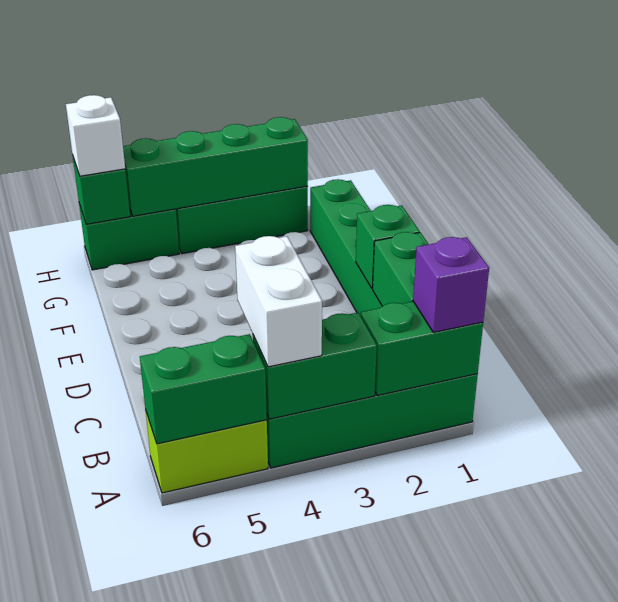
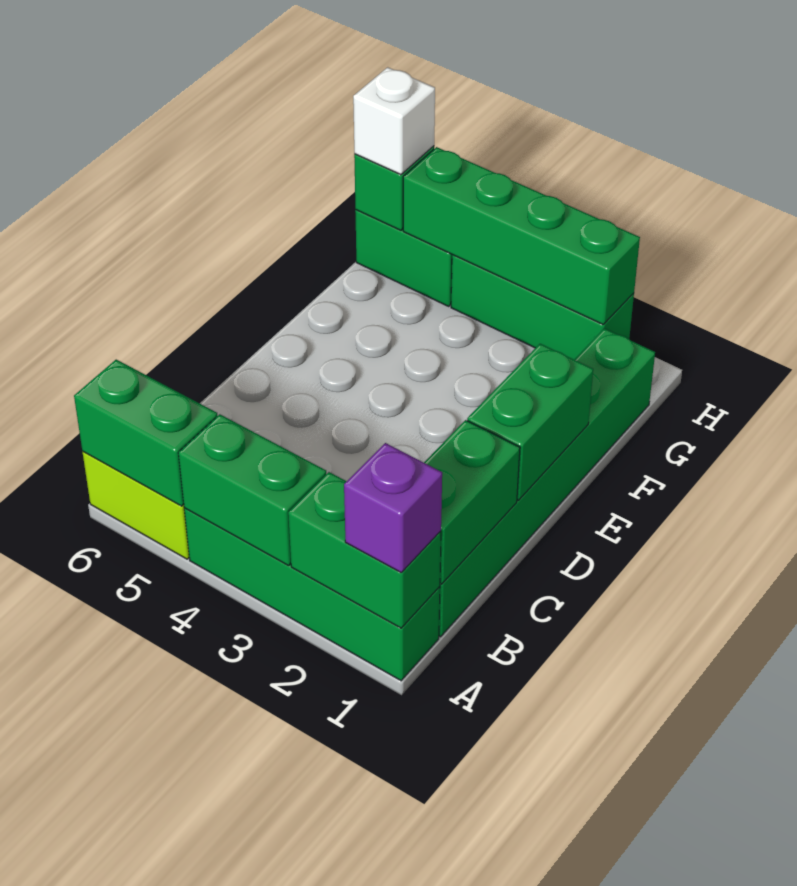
white brick A4:B4 level 3 -> none
green brick D1 level 2 -> green brick D1:E1 level 2

